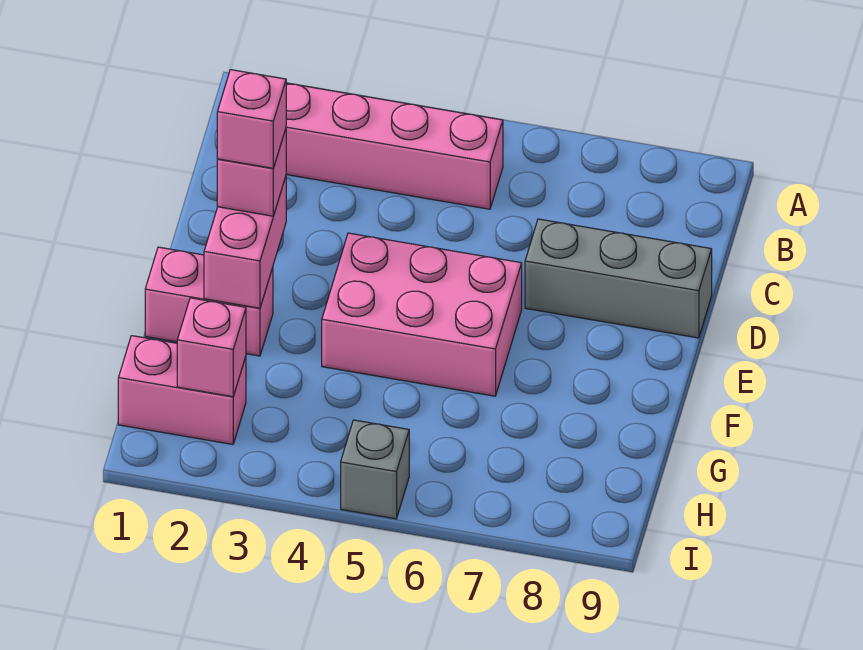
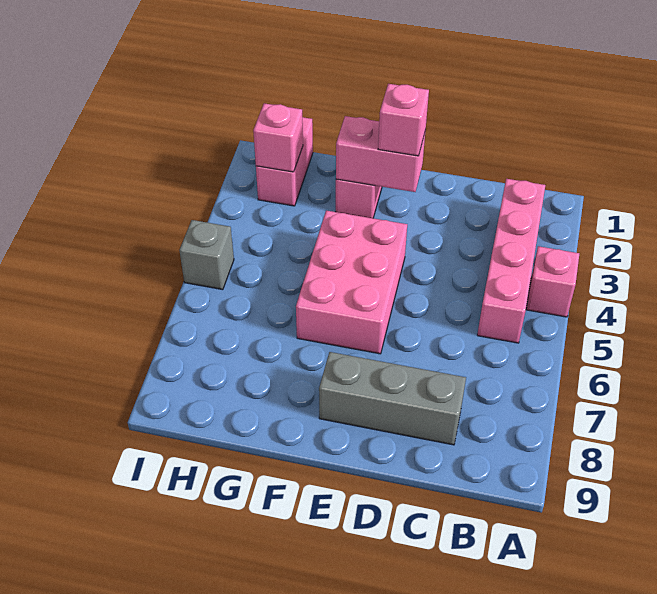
grey brick D7:D9 level 1 -> grey brick C8:E8 level 1
pink brick E2 level 4 -> pink brick A4 level 1

